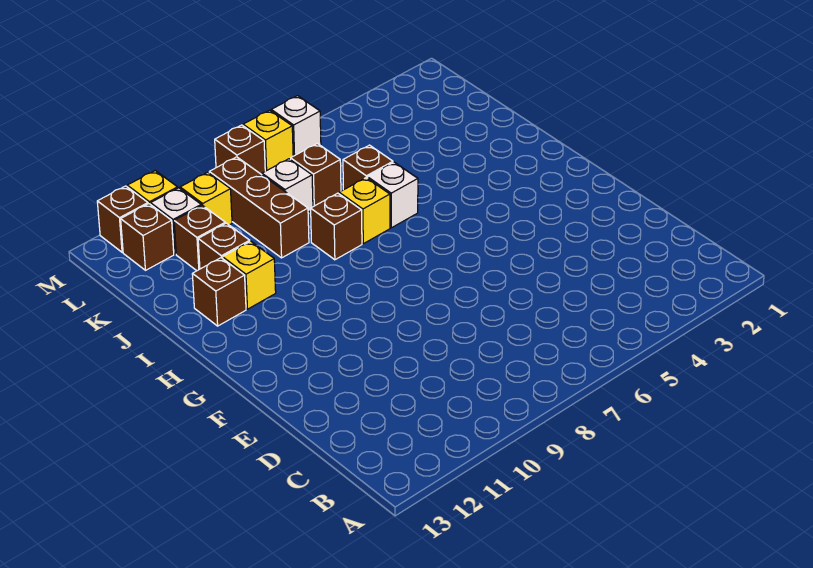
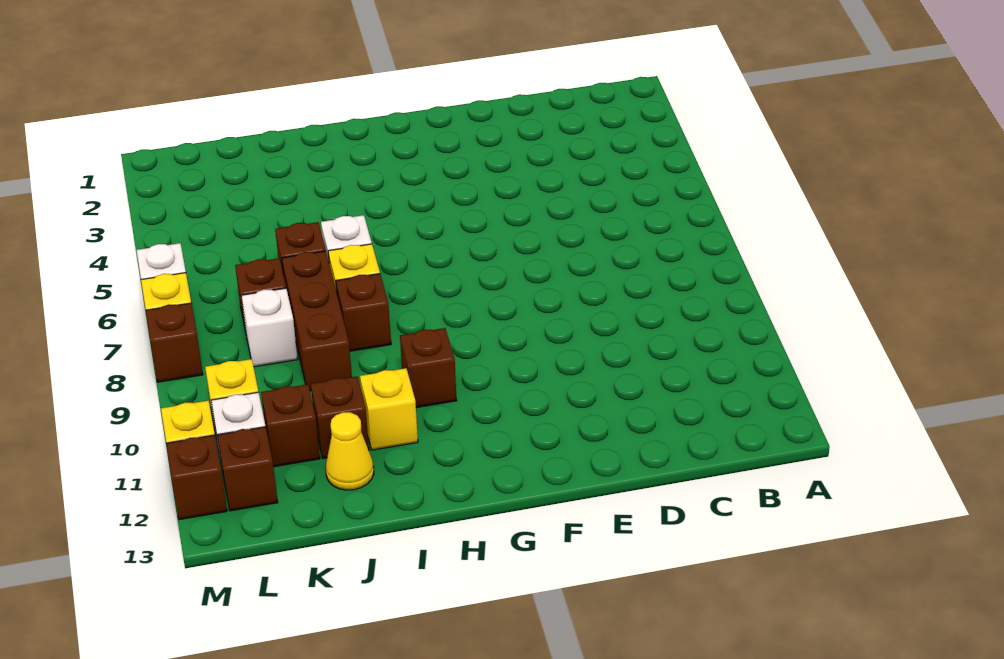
brown brick I12 level 1 -> brown brick H10 level 1
brown brick J9:L9 level 1 -> brown brick J7:J9 level 1
none -> yellow cone J12 level 1

